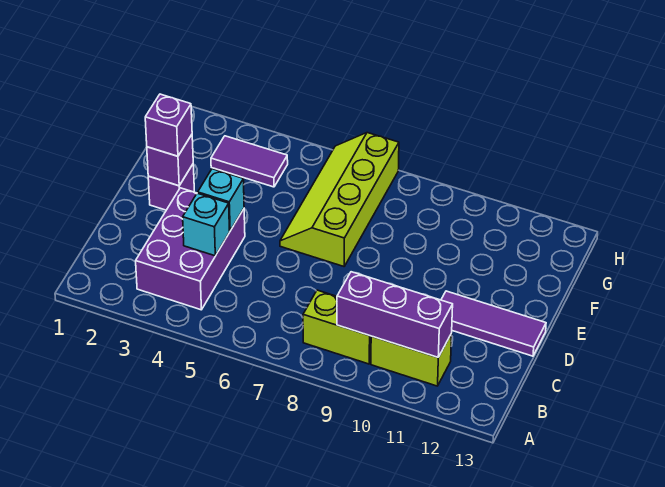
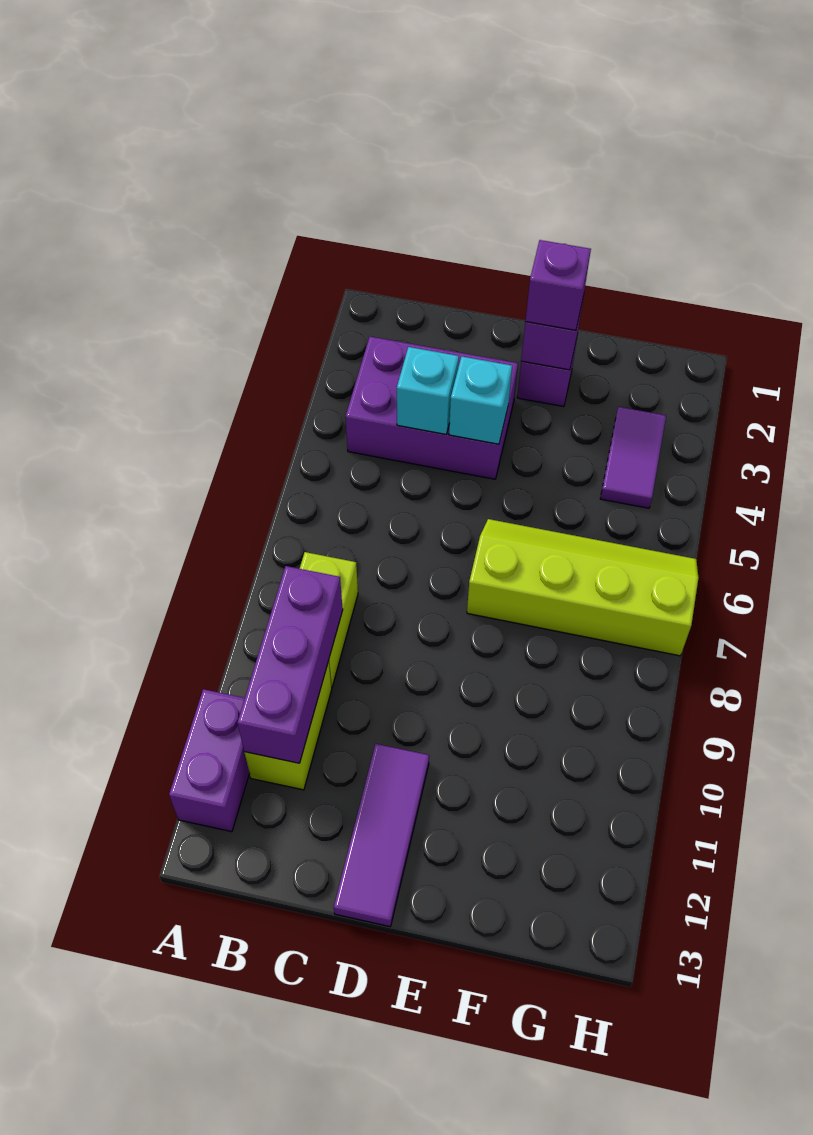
none -> purple brick A11:A12 level 1

